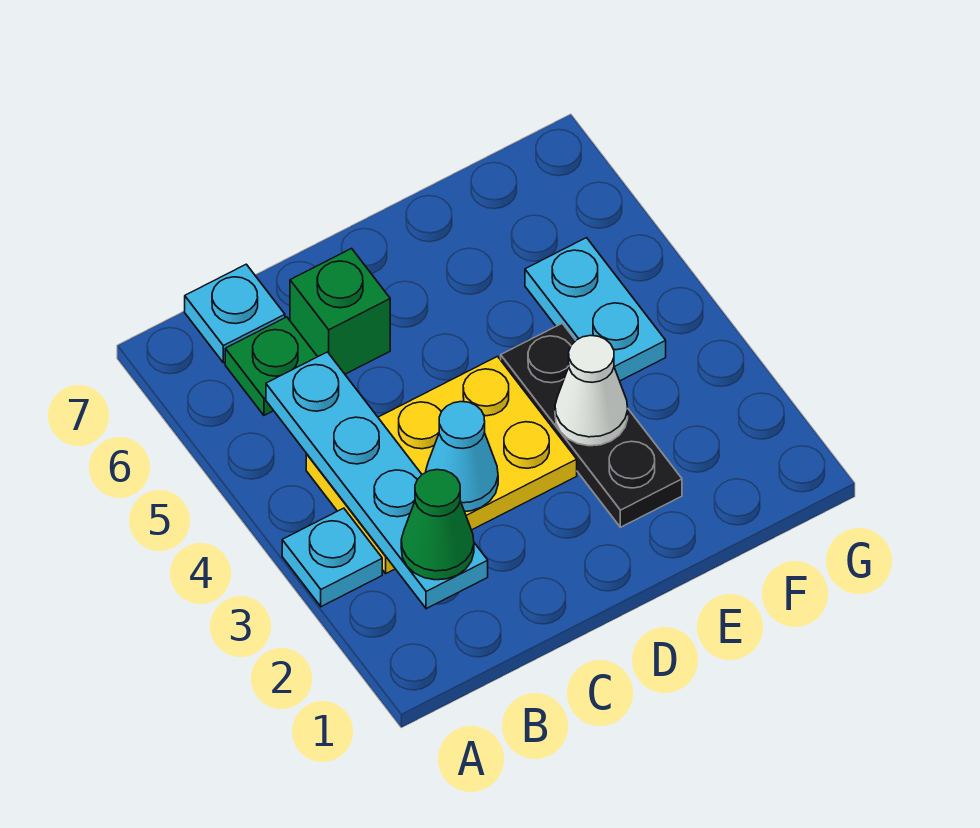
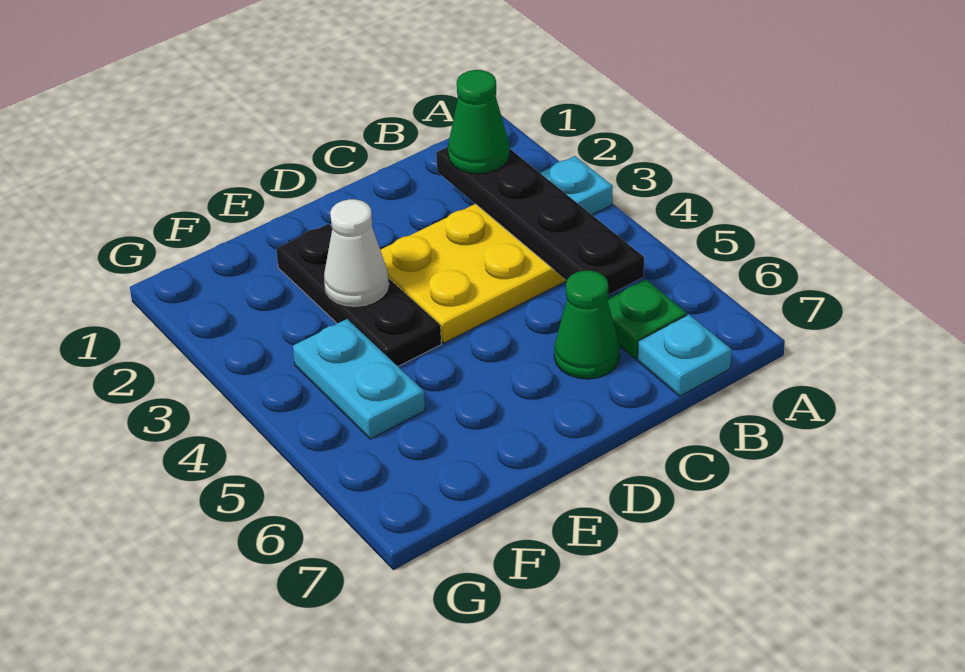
cyan plate B2:B5 level 2 -> black plate B2:B5 level 2
cyan cone C3 level 2 -> none
green brick C6 level 1 -> green cone C6 level 1

